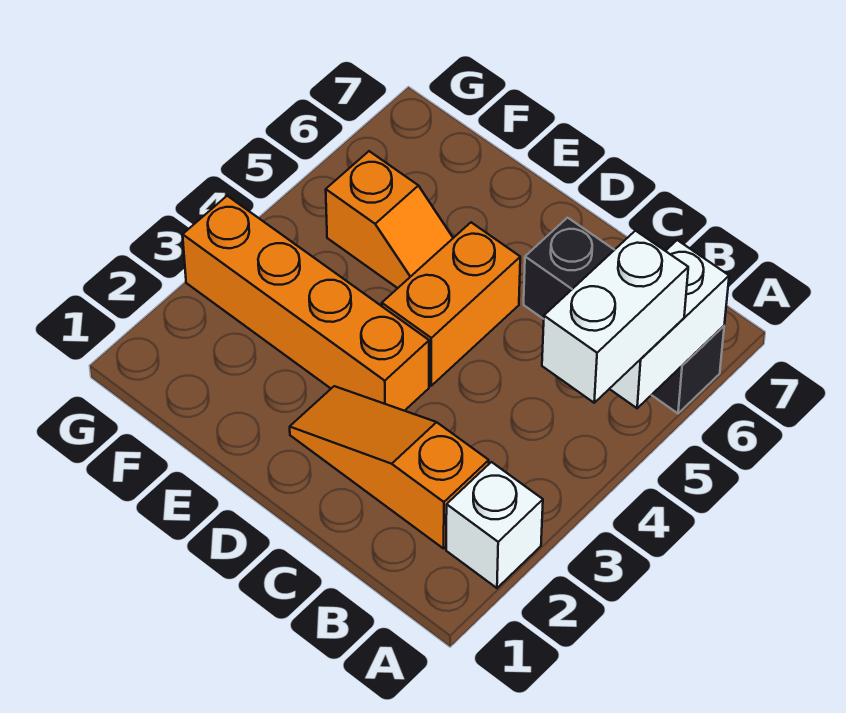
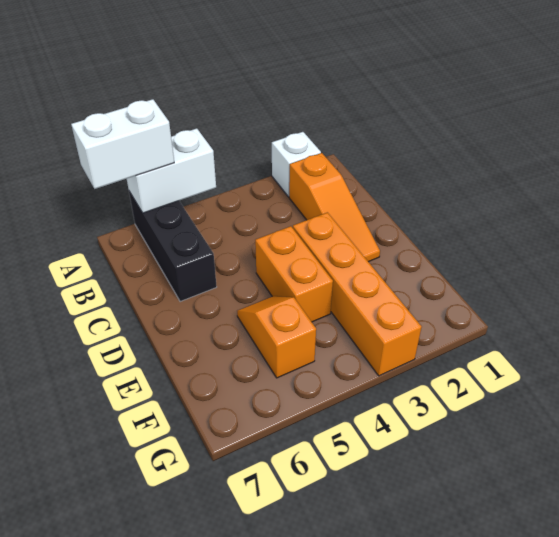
white brick A4:A5 level 3 -> white brick A6:A7 level 3
orange brick D4:D5 level 1 -> orange brick D4:E4 level 1

